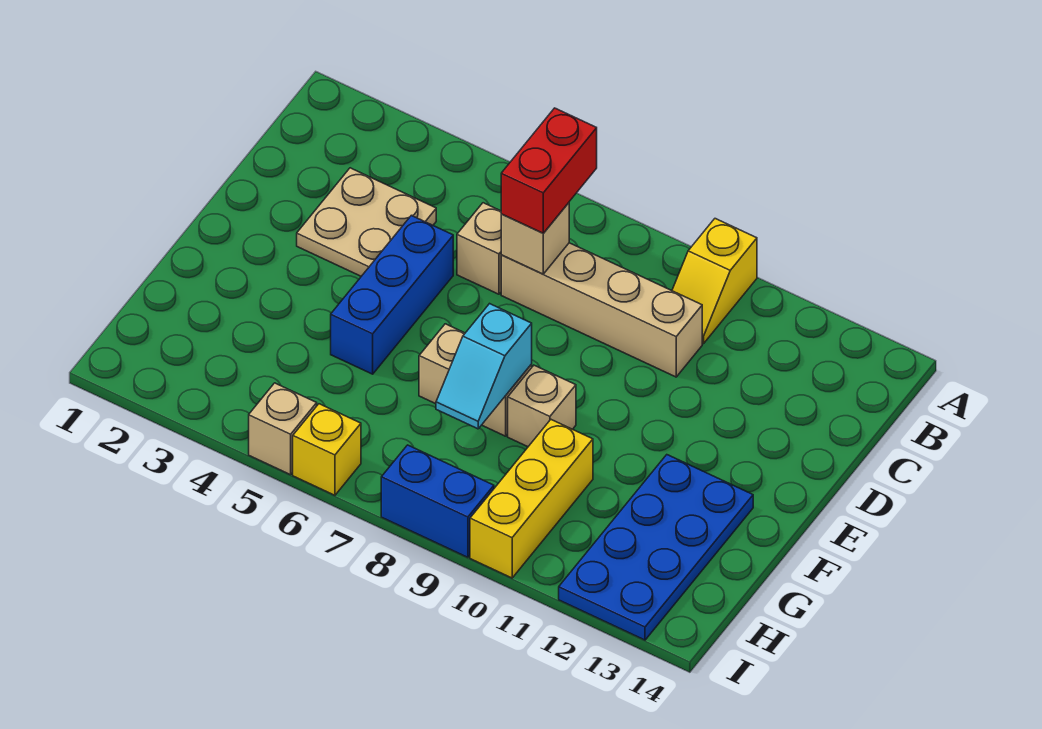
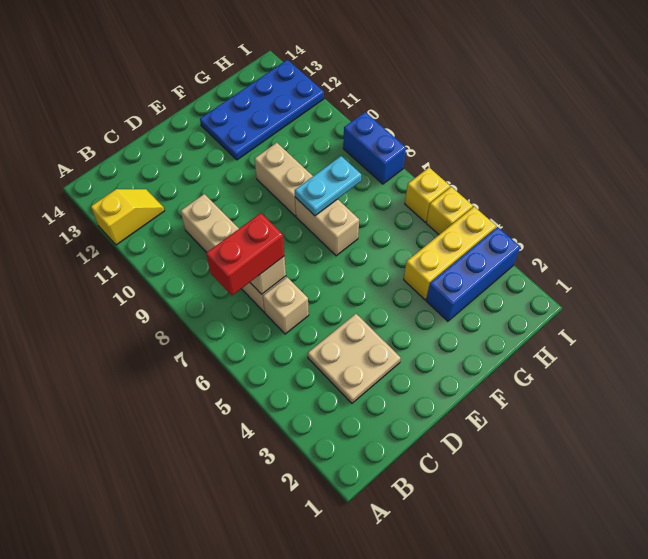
yellow slope A10:B10 level 1 top A -> yellow slope A12:B12 level 1 top A
blue brick D5:F5 level 1 -> blue brick G3:I3 level 1
cyan slope F8:G8 level 2 top F -> cyan plate F8:G8 level 2
tan brick F9 level 1 -> tan brick F9:F10 level 1
yellow brick G10:I10 level 1 -> yellow brick G4:I4 level 1
tan brick I5 level 1 -> yellow brick I5 level 1

